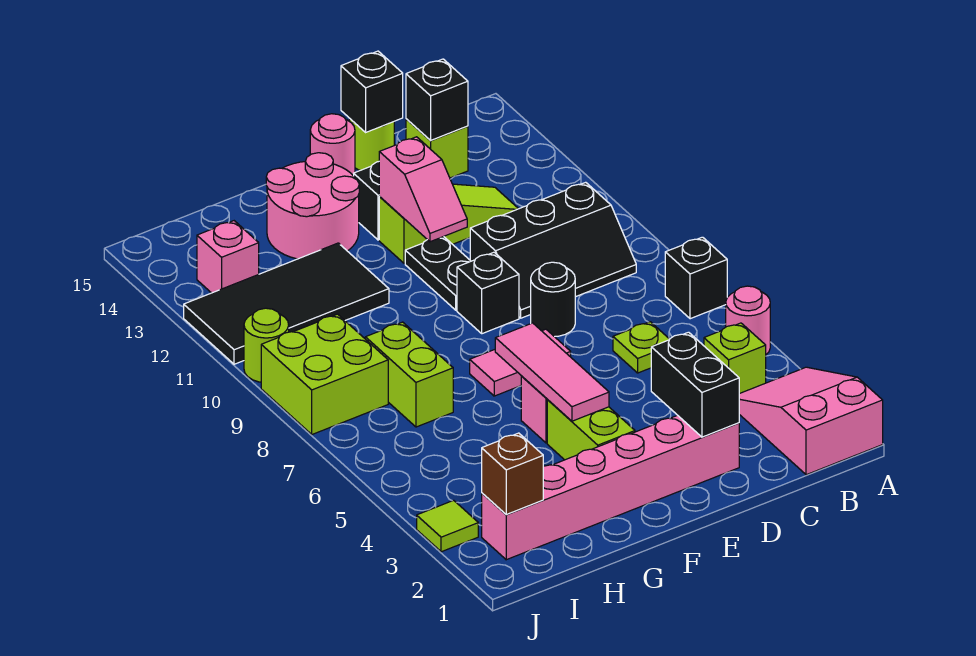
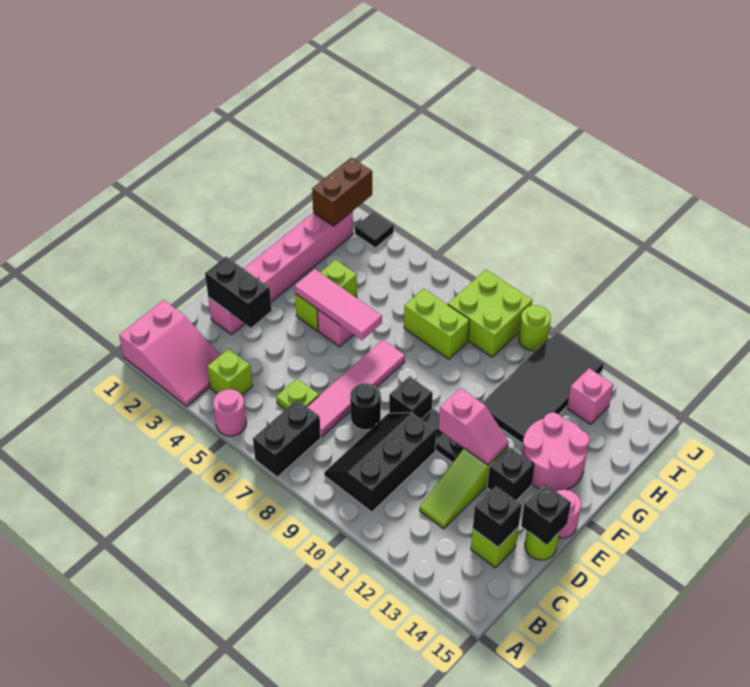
black brick A7 level 1 -> black brick A7:B7 level 1
pink tile E7:F7 level 1 -> pink tile C7:F7 level 1
pink slope E11:E12 level 2 top 12 -> pink slope E11:E12 level 2 top 11
lime brick F3:F4 level 1 -> lime brick F4:G4 level 1
brown brick I2 level 2 -> brown brick I2:J2 level 2
lime tile J3 level 1 -> black tile J3 level 1

